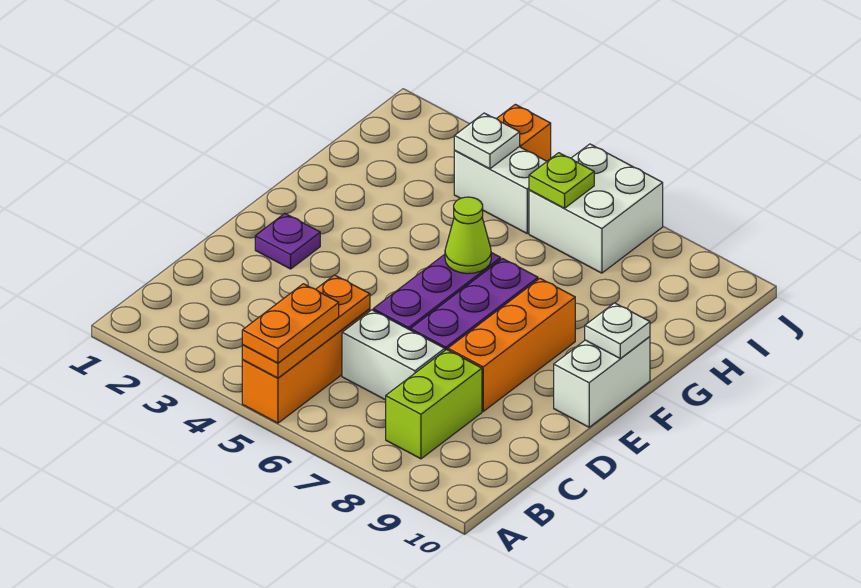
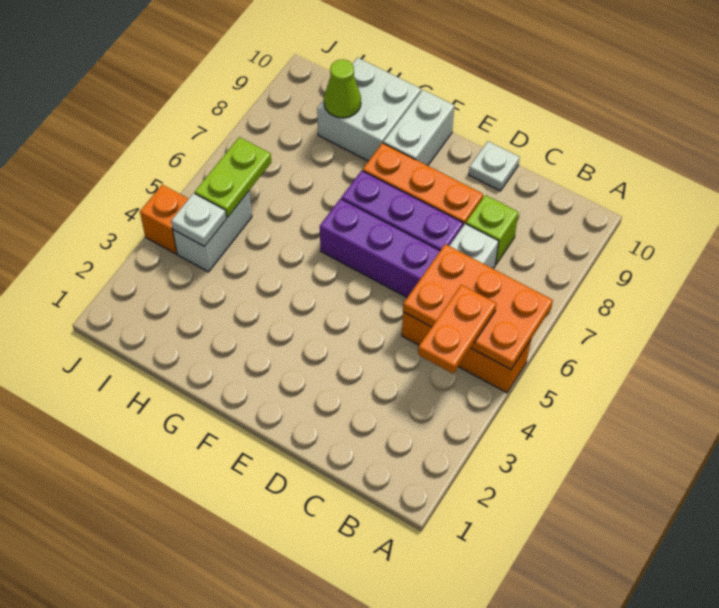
orange plate A5:C5 level 2 -> orange plate A5:C6 level 2
orange plate A5:B5 level 3 -> orange plate B4:B5 level 3
lime brick B8:C8 level 1 -> lime brick C8 level 1
purple plate E2 level 1 -> none
white brick E10:F10 level 1 -> white brick F9:F10 level 1
lime cone F6 level 2 -> lime cone H9 level 2
white plate F10 level 2 -> white plate D10 level 1
white brick I6:J7 level 1 -> white brick G9:H10 level 1
lime plate I6 level 2 -> lime plate I5:I6 level 2

